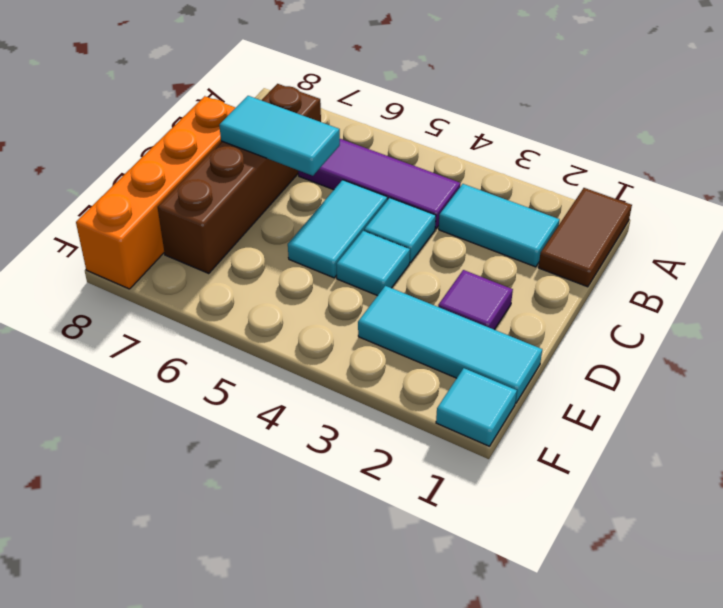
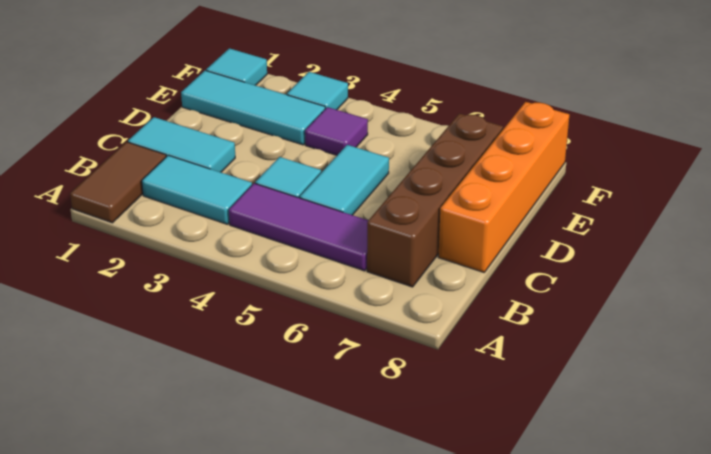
cyan tile C6:C7 level 2 -> cyan tile C1:C2 level 1
purple tile D2 level 1 -> purple tile E4 level 1
cyan tile D4 level 1 -> cyan tile F3 level 1

